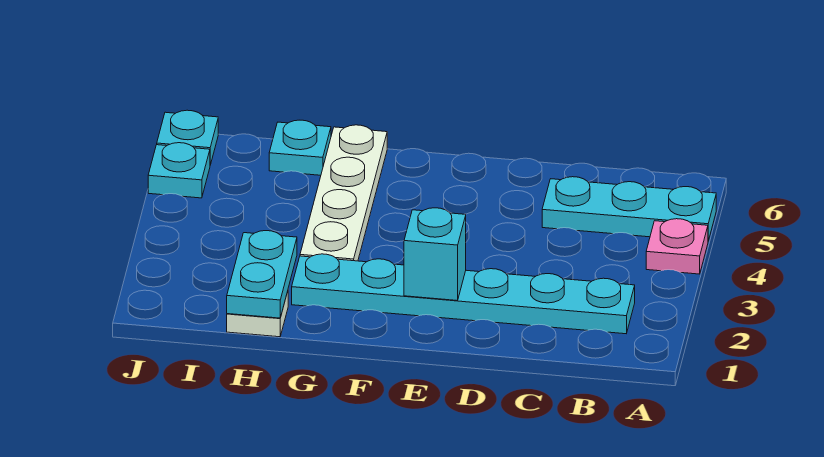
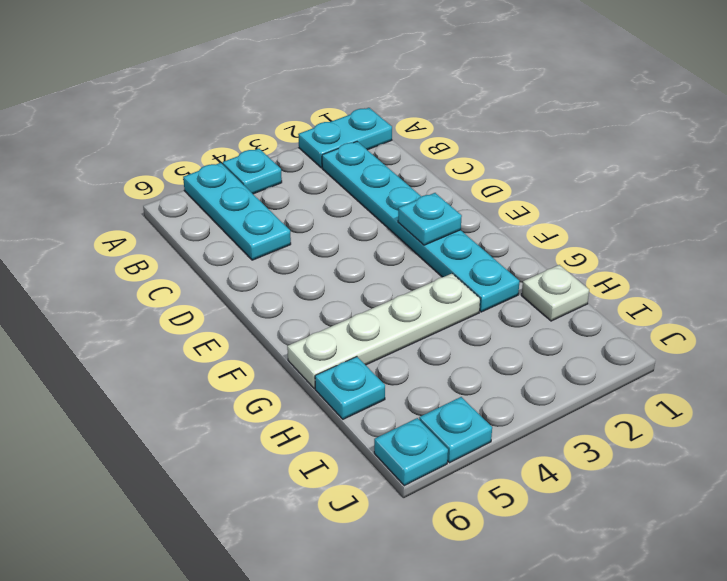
pink plate A4 level 1 -> cyan plate A4 level 1
cyan brick E2 level 2 -> cyan plate E2 level 2
cyan plate H1:H2 level 2 -> cyan plate A1:A2 level 1

